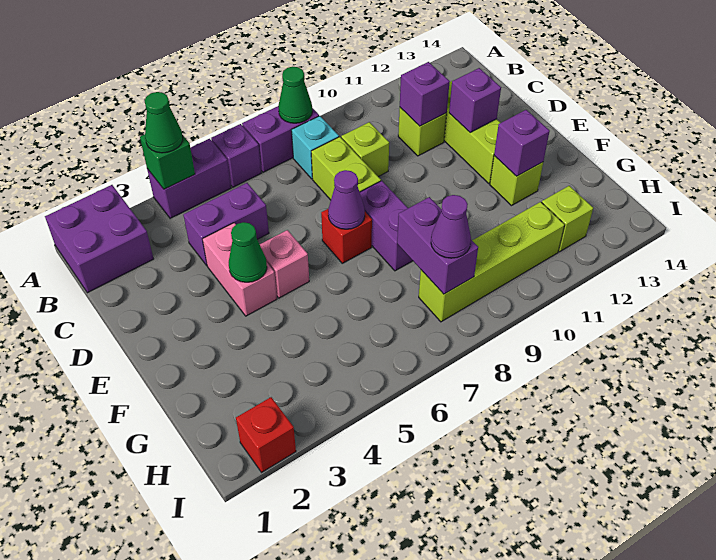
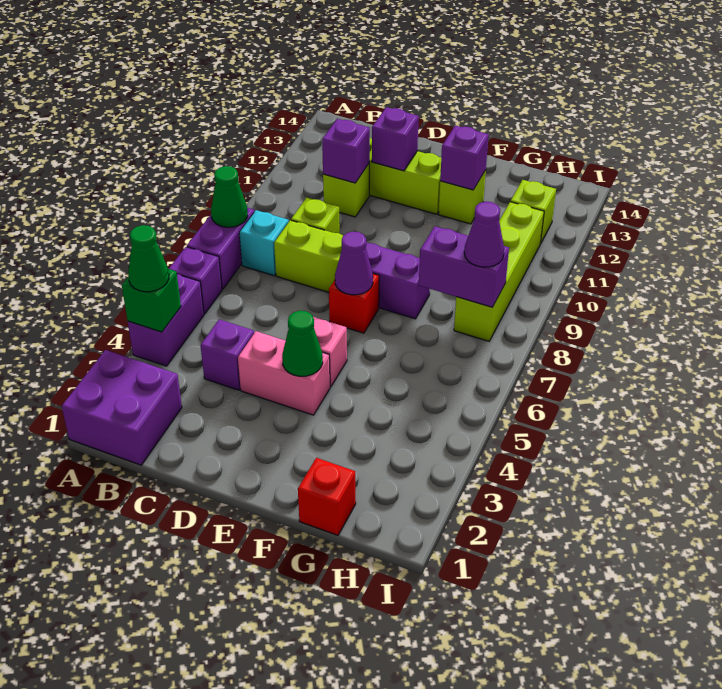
purple brick C4:C5 level 1 -> purple brick C4 level 1
red brick I2 level 1 -> red brick G1 level 1

